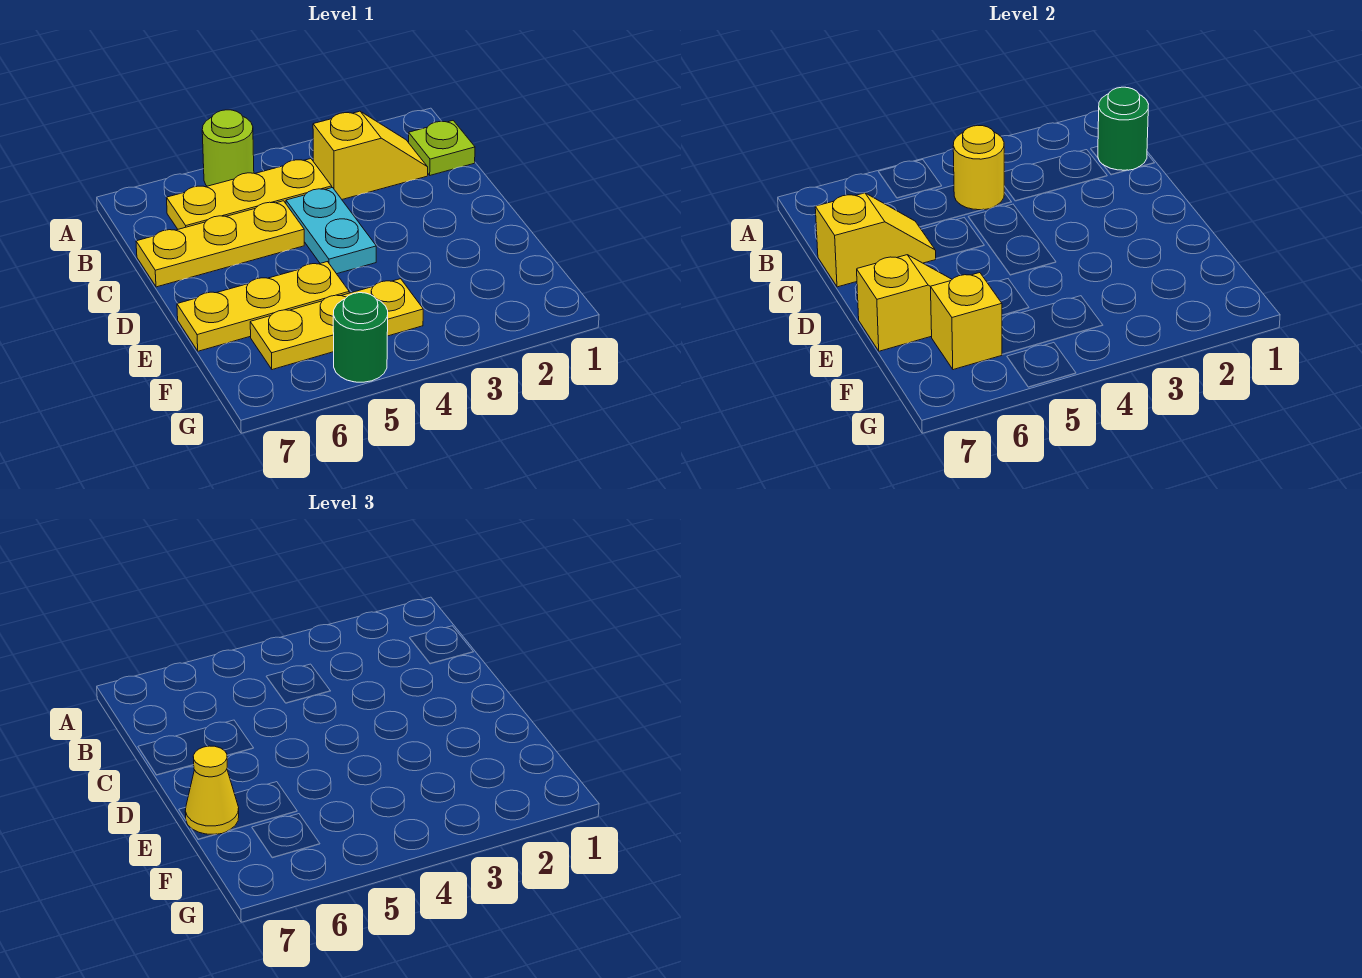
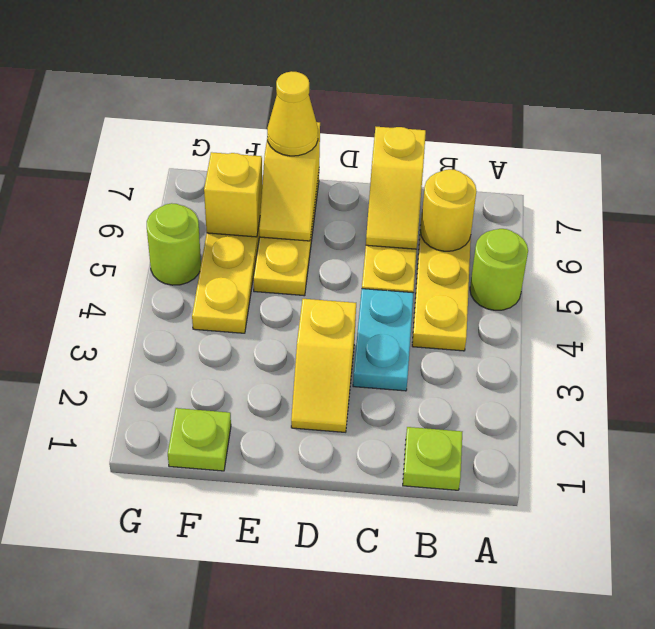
green round brick B1 level 2 -> none
yellow slope B2:B3 level 1 top 3 -> yellow slope D2:D3 level 1 top 3
yellow round brick B4 level 2 -> yellow round brick B6 level 2
cyan plate C4:D4 level 1 -> cyan plate C3:C4 level 1
none -> lime plate F1 level 1
green round brick G5 level 1 -> lime round brick G5 level 1

